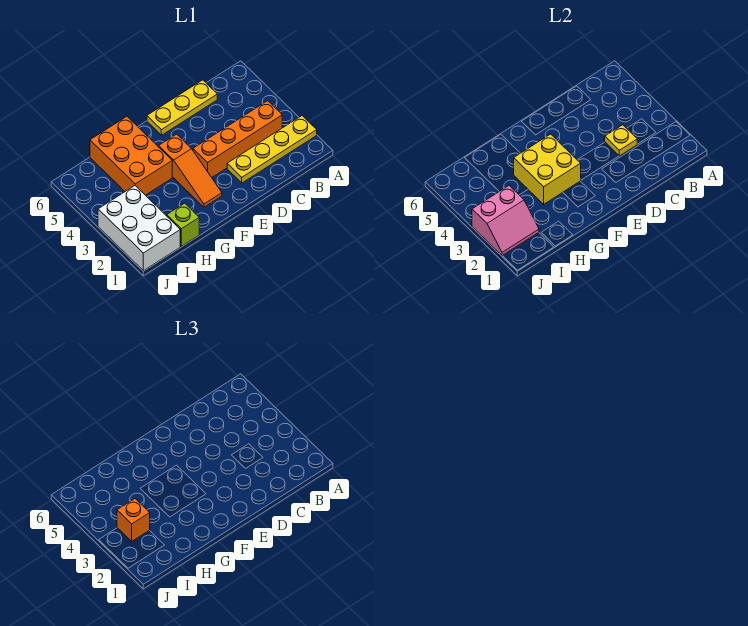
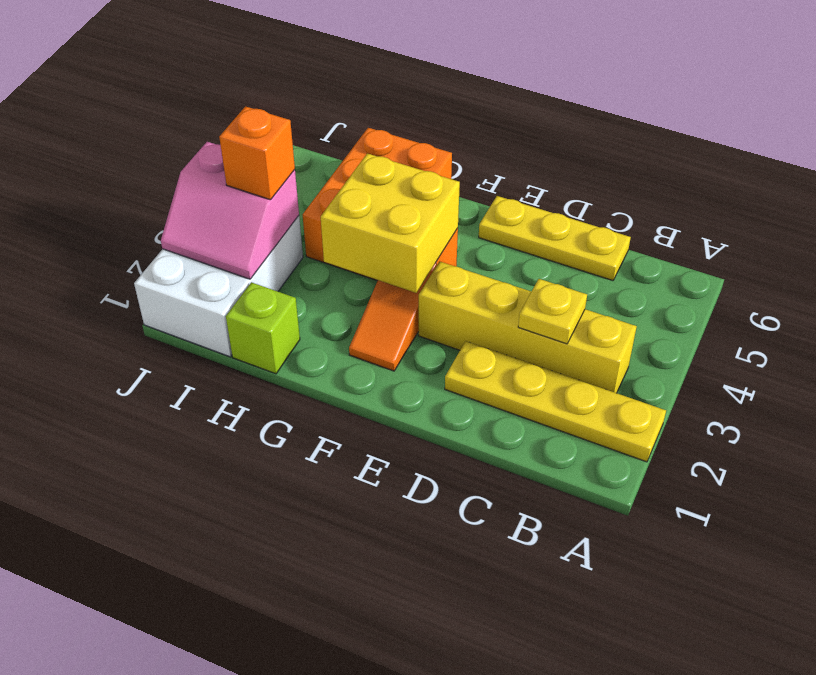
orange brick B3:E3 level 1 -> yellow brick B3:E3 level 1

